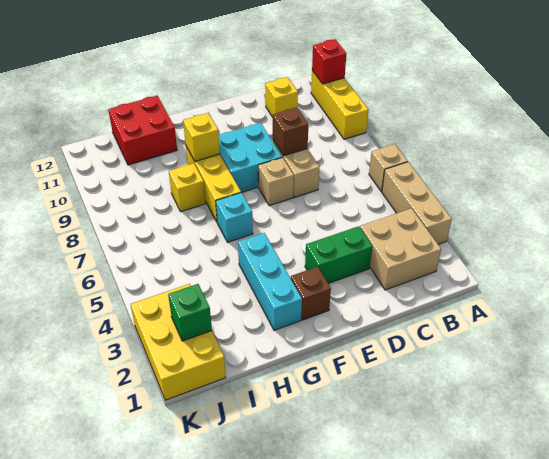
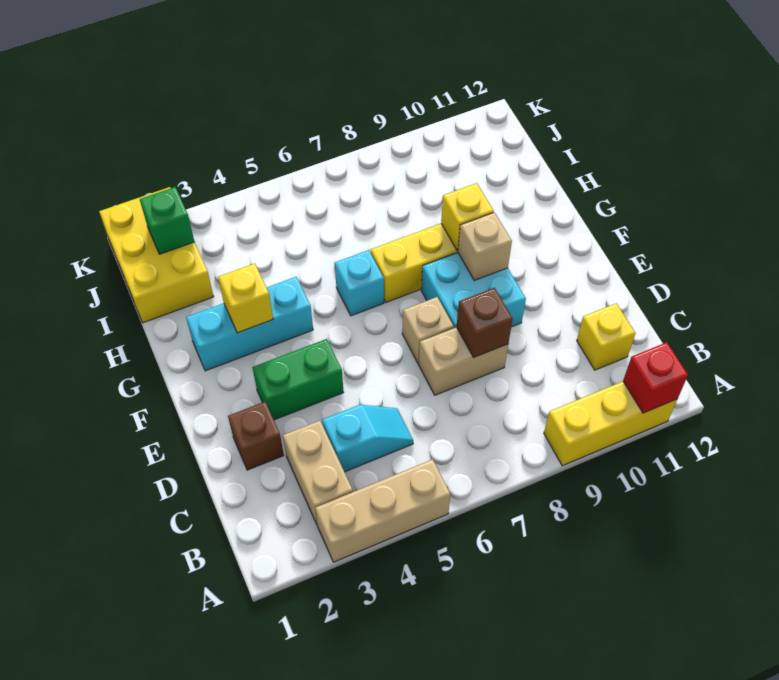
tan brick A6 level 1 -> tan brick F9 level 2
tan brick B2:C3 level 1 -> tan brick B3:C3 level 1
none -> cyan slope C4:C5 level 1 top 4
green brick D3:E3 level 1 -> green brick E3:E4 level 1
brown brick F2 level 1 -> brown brick D2 level 1
yellow brick H8 level 1 -> yellow brick G3 level 2
red brick H11:I12 level 1 -> none
yellow brick J1:K3 level 1 -> yellow brick I1:K2 level 1

